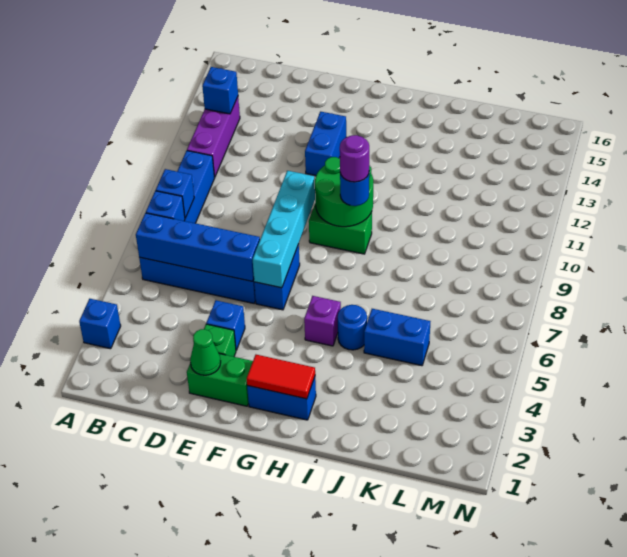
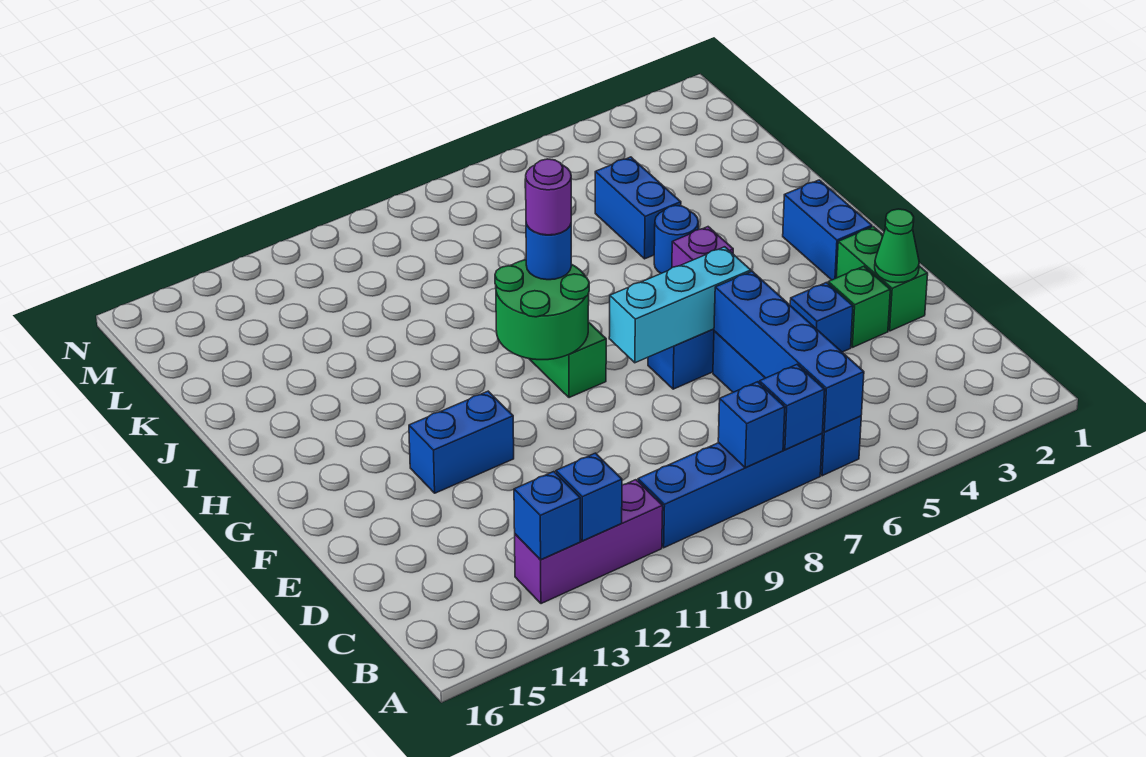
blue brick A3 level 1 -> blue brick B12 level 2
cyan brick F6:F9 level 2 -> cyan brick F6:F8 level 2
red tile G2:H2 level 2 -> none

